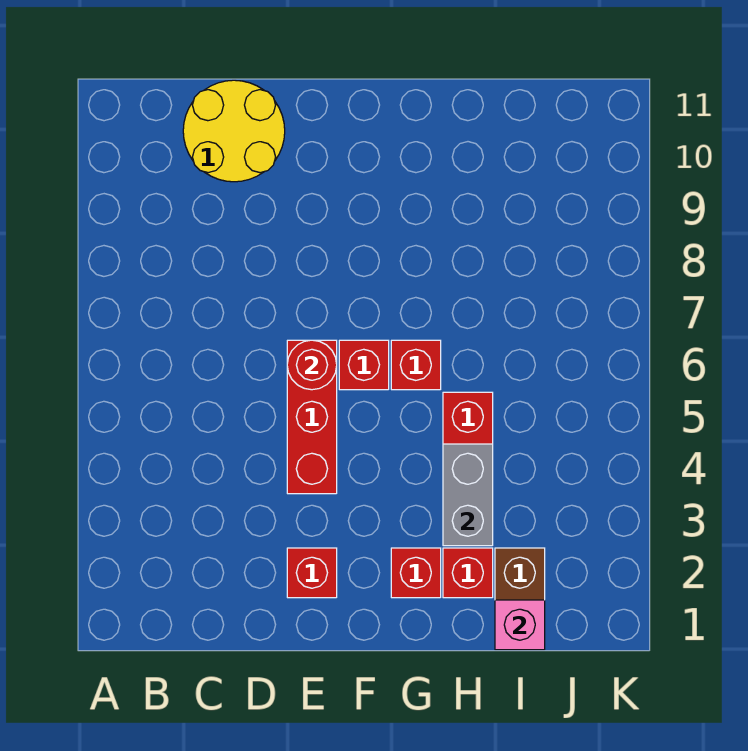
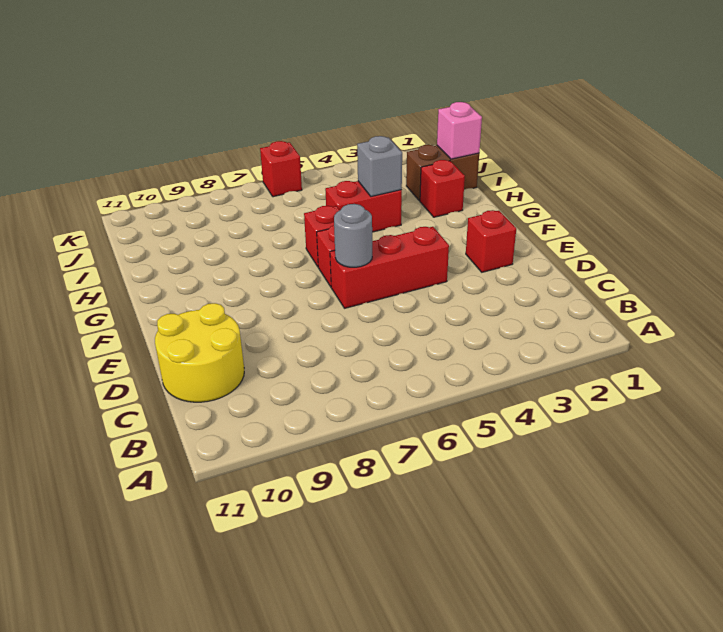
red round brick E6 level 2 -> grey round brick E6 level 2
red brick G2 level 1 -> red brick K6 level 1
grey brick H3:H4 level 2 -> grey brick H4 level 2

